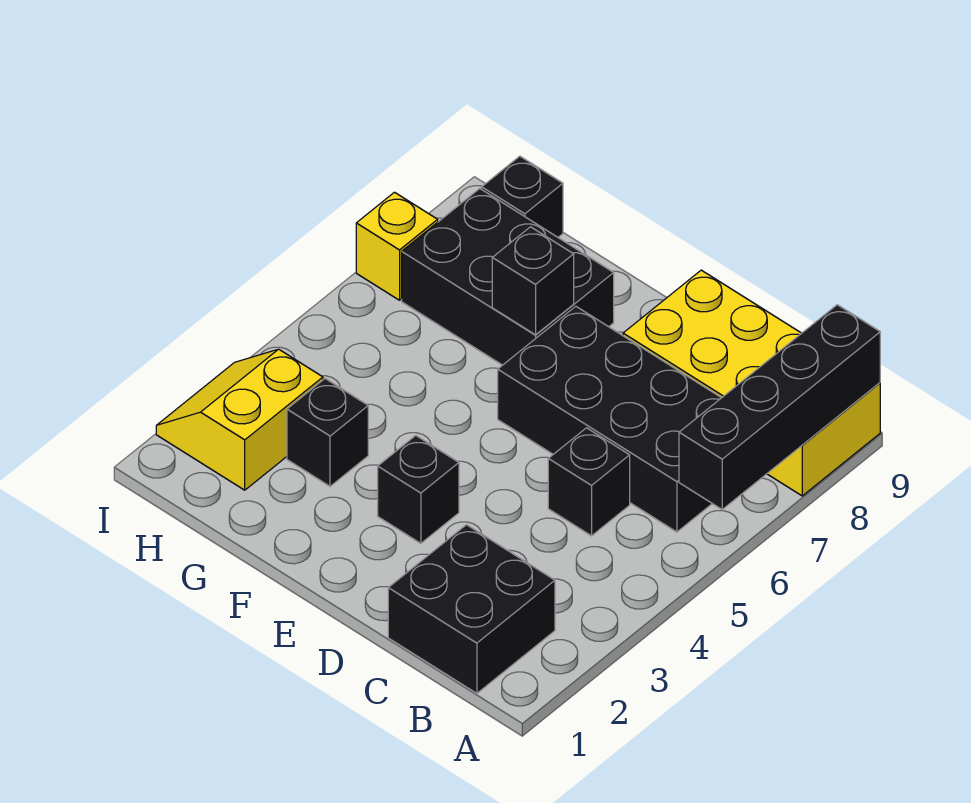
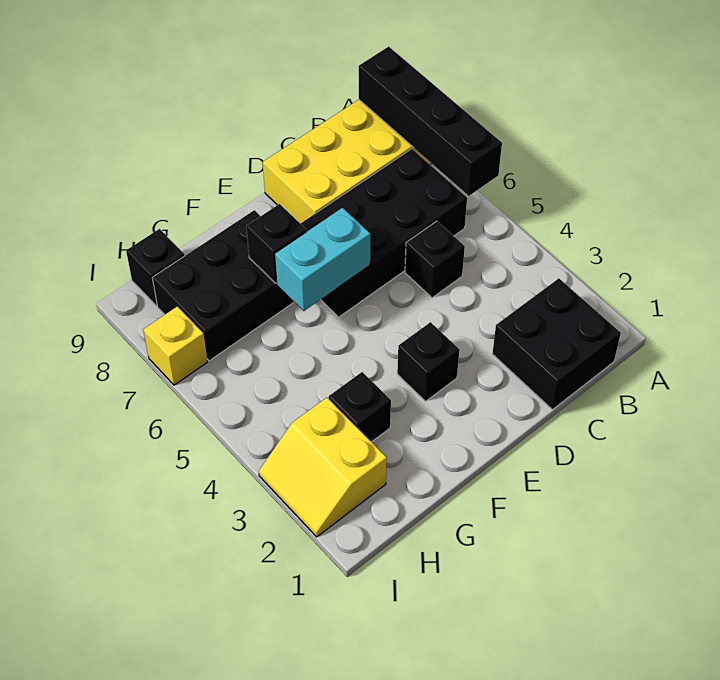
none -> cyan brick E6:F6 level 2

